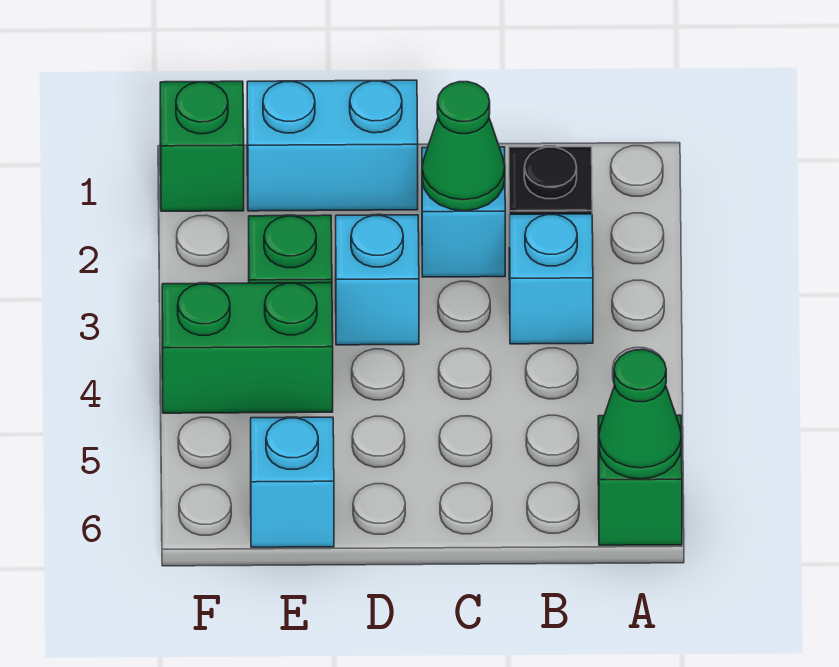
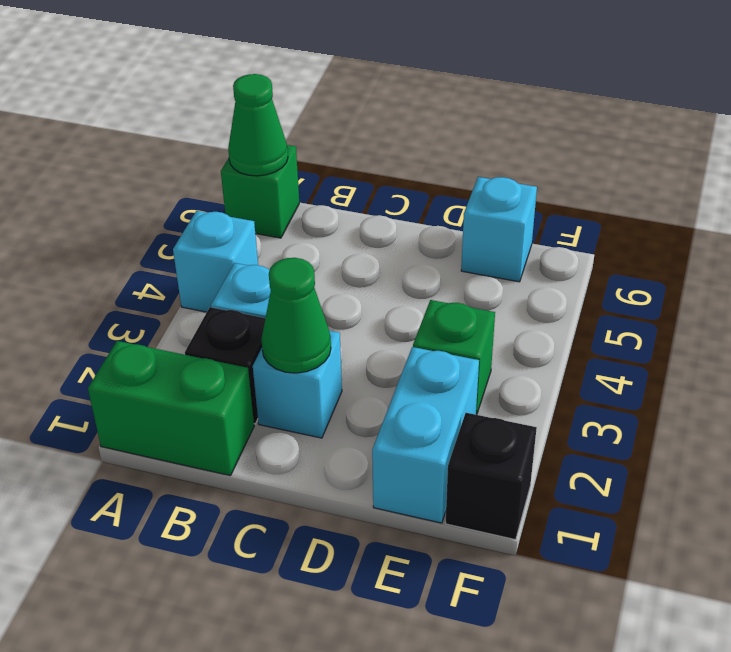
cyan brick D1:E1 level 1 -> cyan brick E1:E2 level 1
cyan brick D3 level 1 -> cyan brick A4 level 1
green brick E4:F4 level 1 -> green brick A1:B1 level 1
green brick F1 level 1 -> black brick F1 level 1

